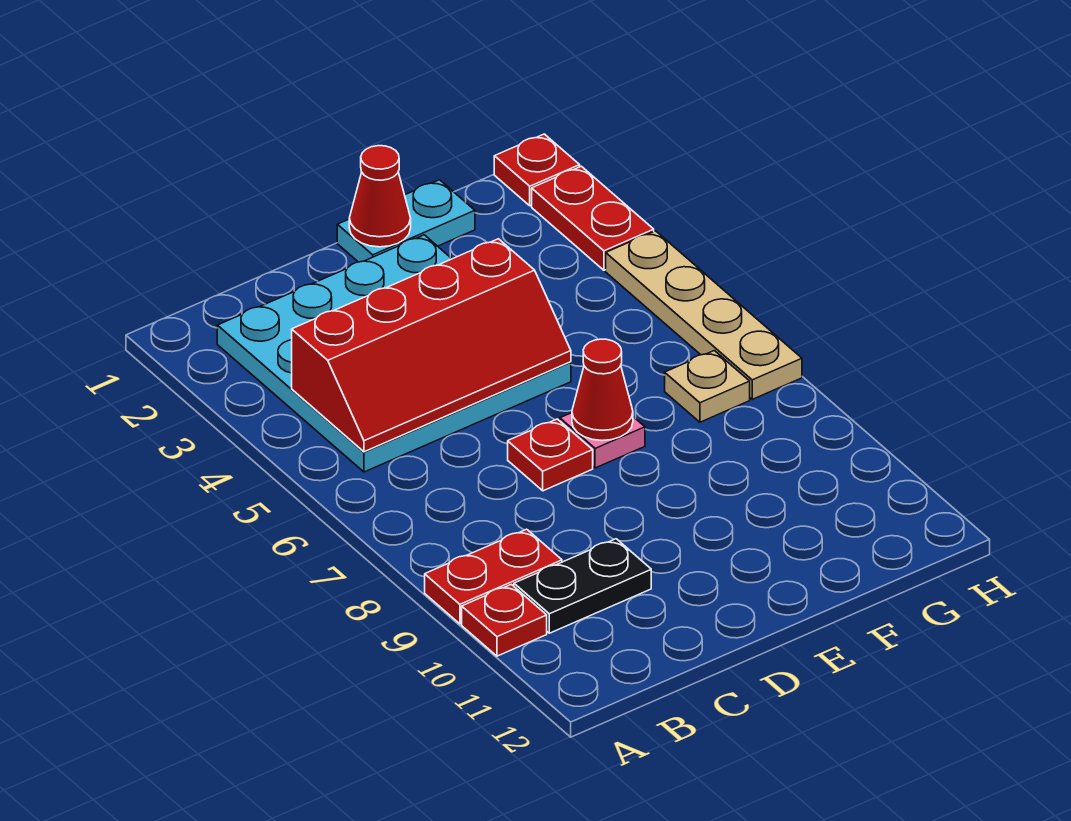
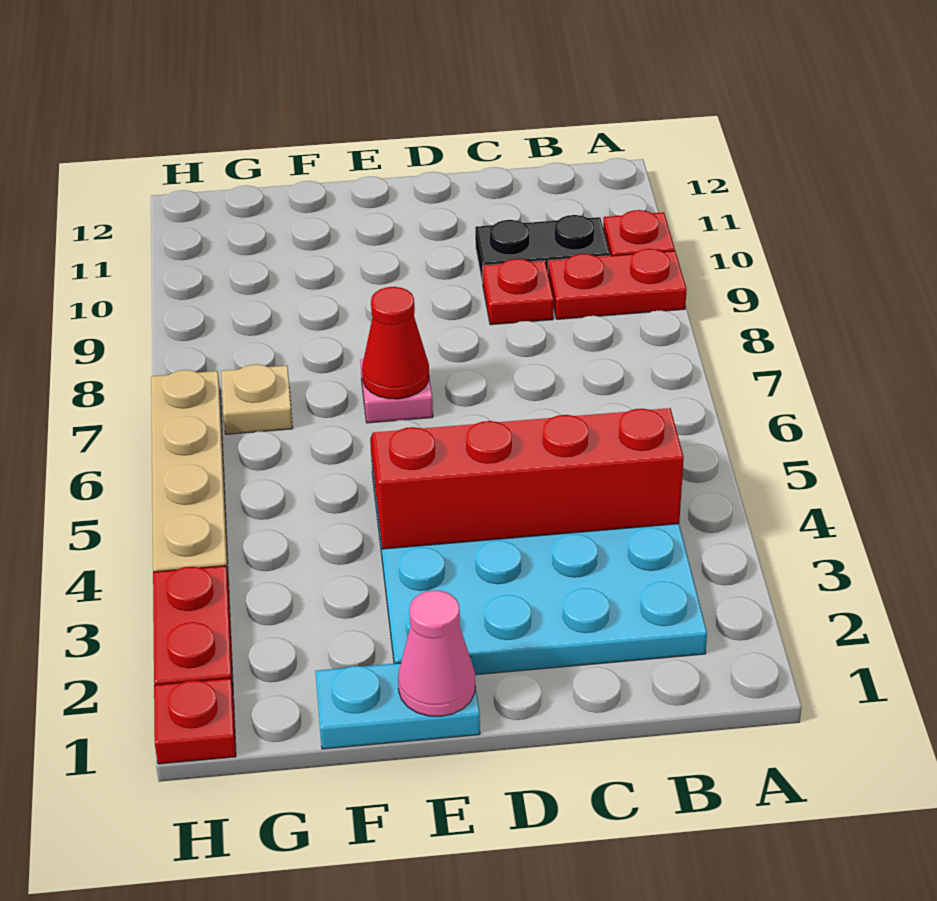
red plate D7 level 1 -> red plate C9 level 1
red cone E1 level 2 -> pink cone E1 level 2

